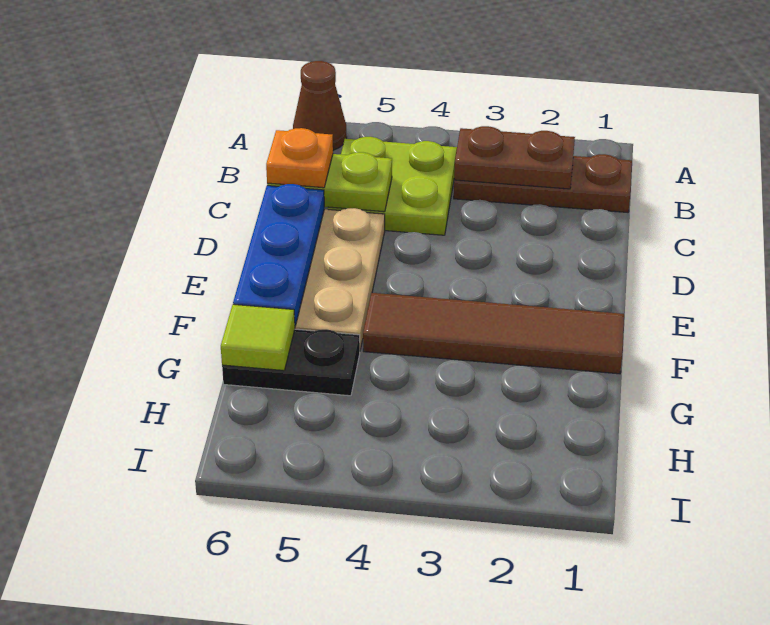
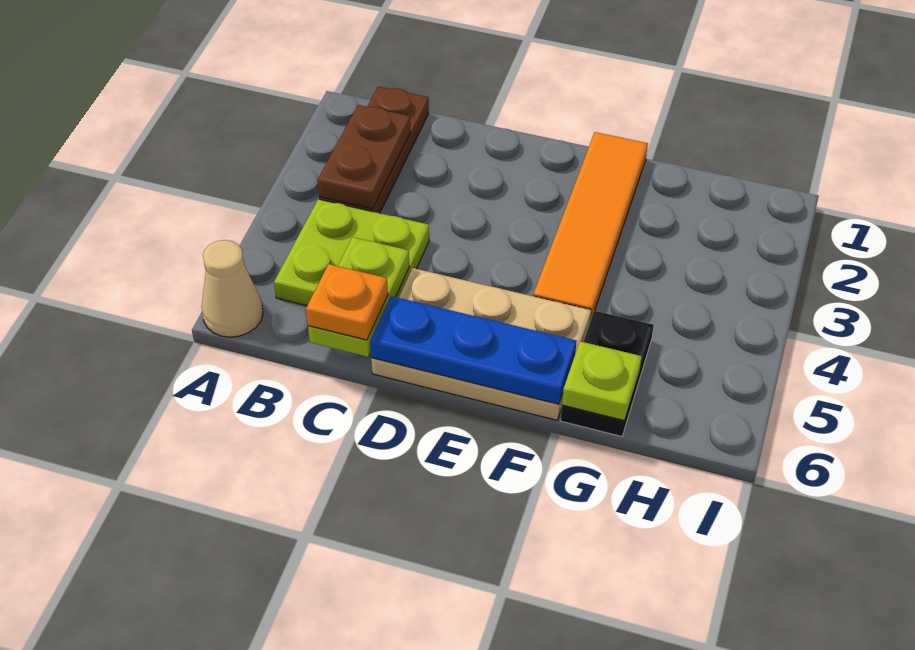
brown cone A6 level 1 -> tan cone A6 level 1
brown tile F1:F4 level 1 -> orange tile F1:F4 level 1
lime tile G6 level 2 -> lime plate G6 level 2

